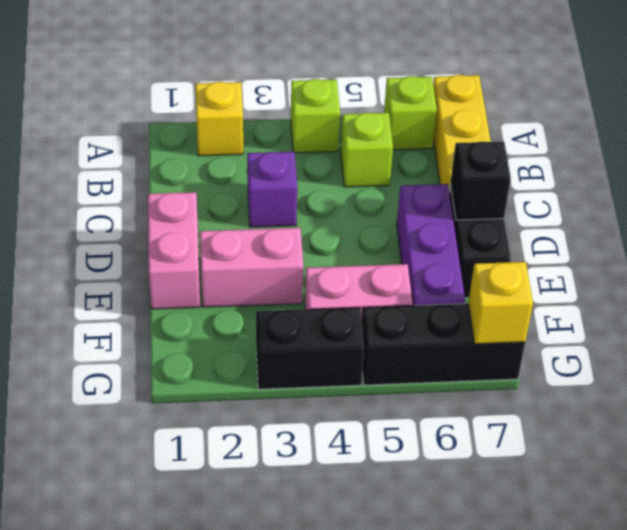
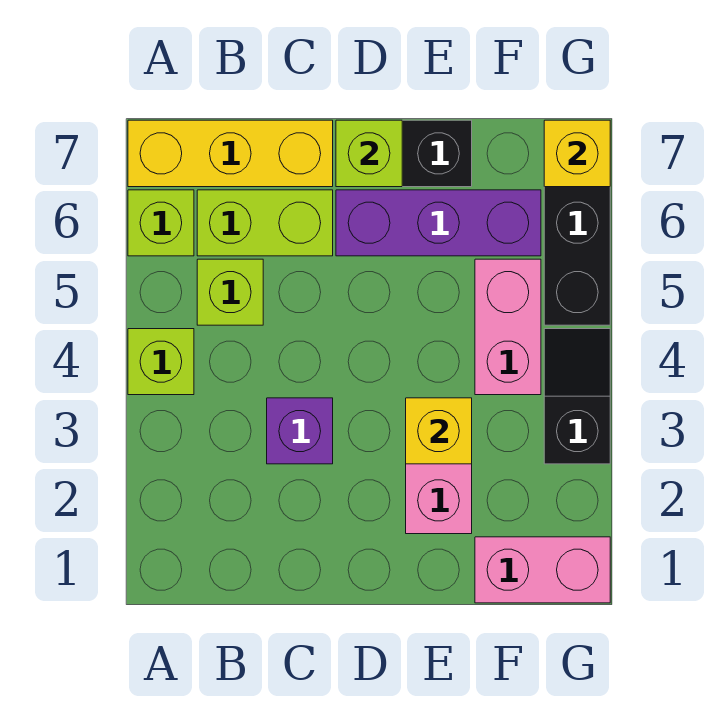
yellow brick A2 level 1 -> yellow brick E3 level 2
none -> lime brick B6:C6 level 1
pink brick D1:E1 level 1 -> pink brick F1:G1 level 1
black brick D7 level 2 -> lime brick D7 level 2
black brick G3:G4 level 1 -> black slope G3:G4 level 1 top 3

